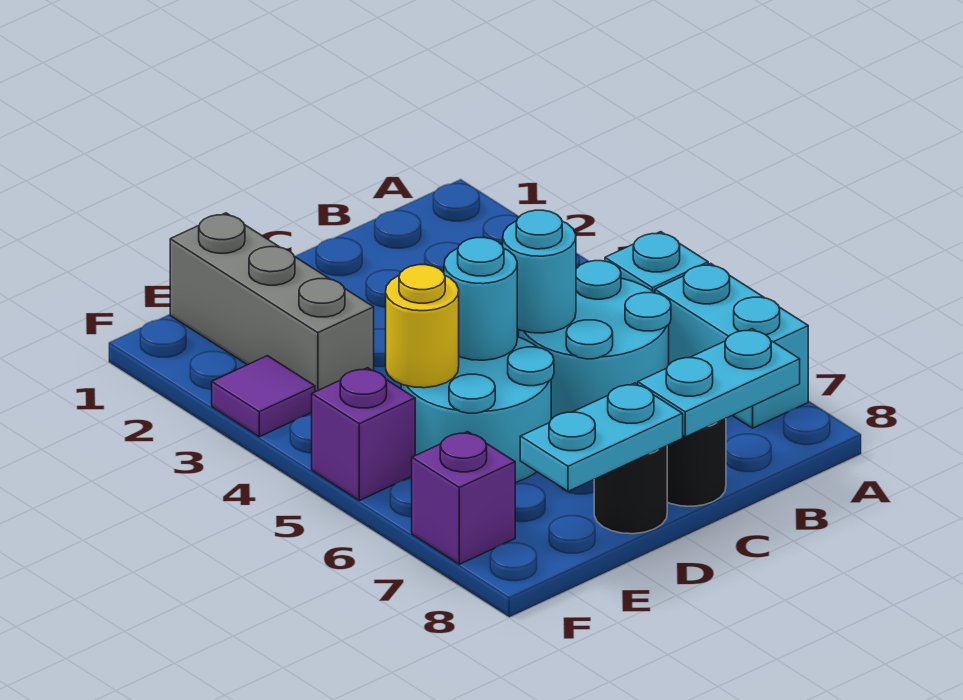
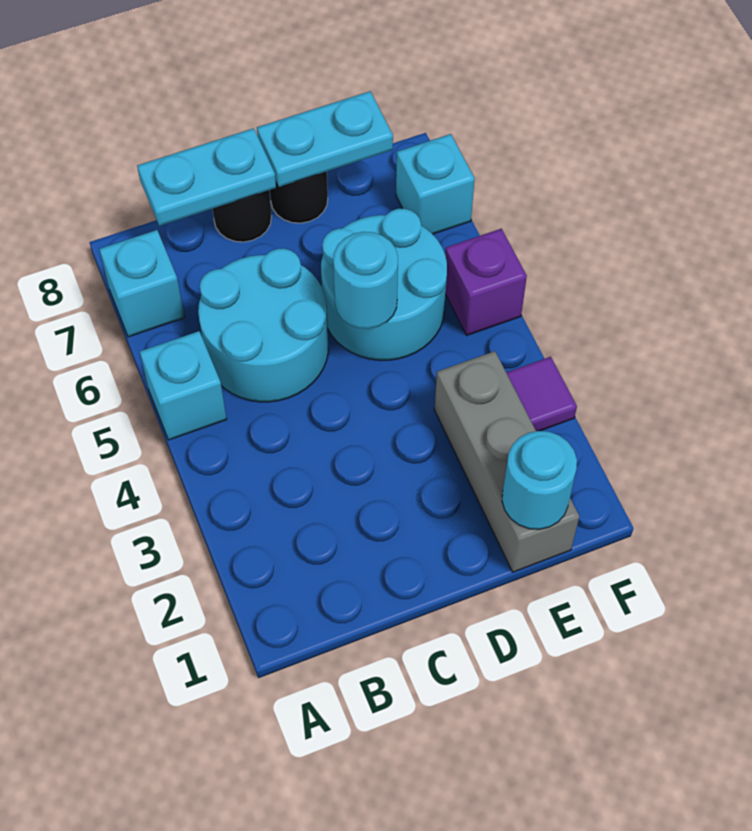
cyan brick A6:A7 level 1 -> cyan brick A7 level 1
cyan round brick C5 level 2 -> cyan round brick E1 level 2
yellow round brick E5 level 2 -> none
purple brick F7 level 1 -> cyan brick F7 level 1

